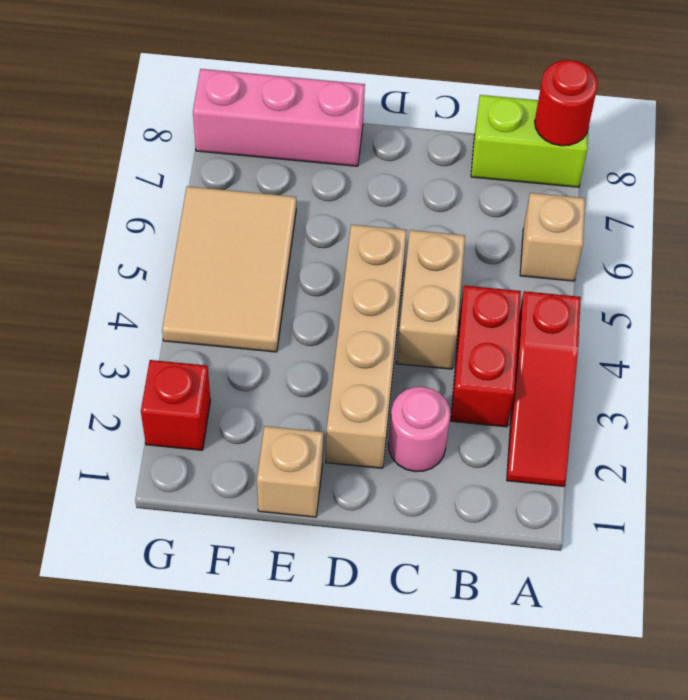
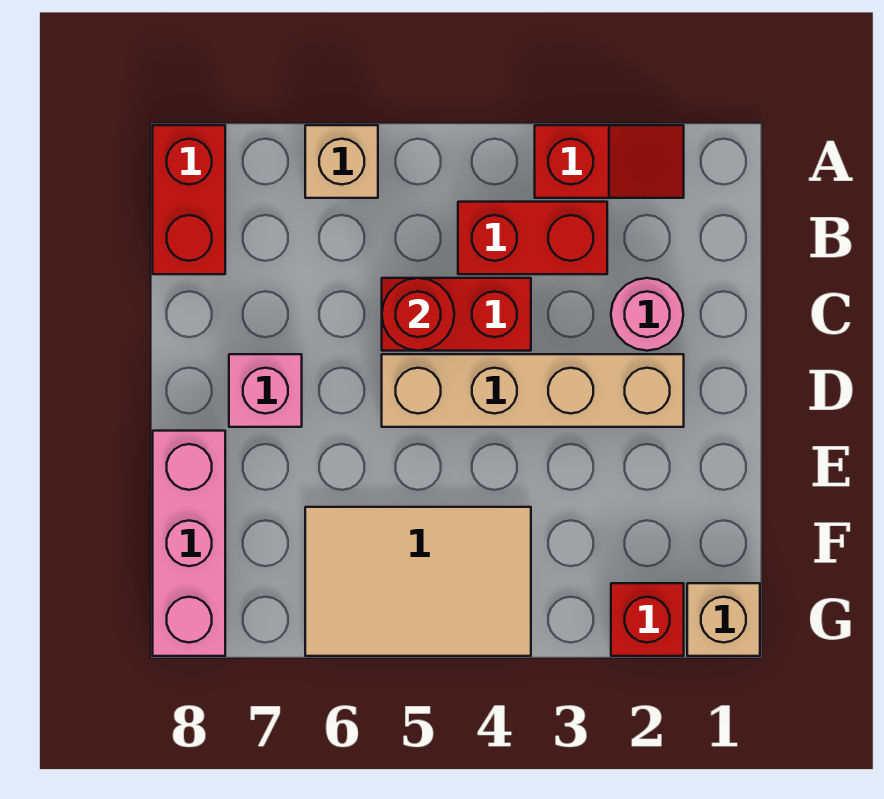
red slope A2:A4 level 1 top 4 -> red slope A2:A3 level 1 top 3
lime brick A8:B8 level 1 -> red brick A8:B8 level 1
red round brick A8 level 2 -> red round brick C5 level 2
tan brick C4:C5 level 1 -> red brick C4:C5 level 1
none -> pink brick D7 level 1
tan brick E1 level 1 -> tan brick G1 level 1

